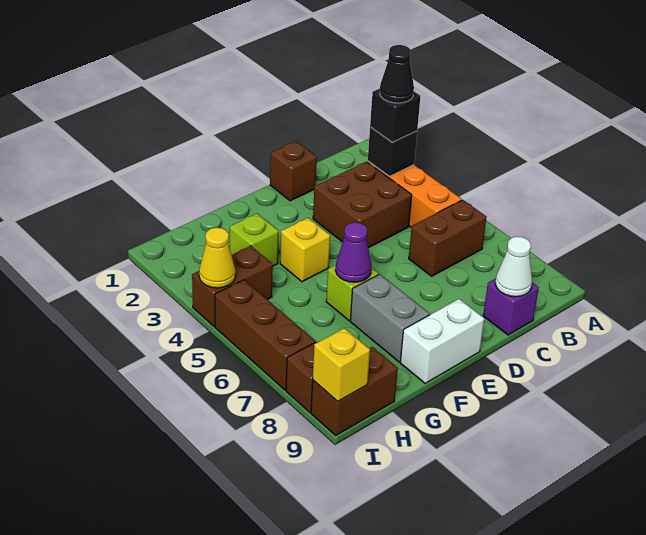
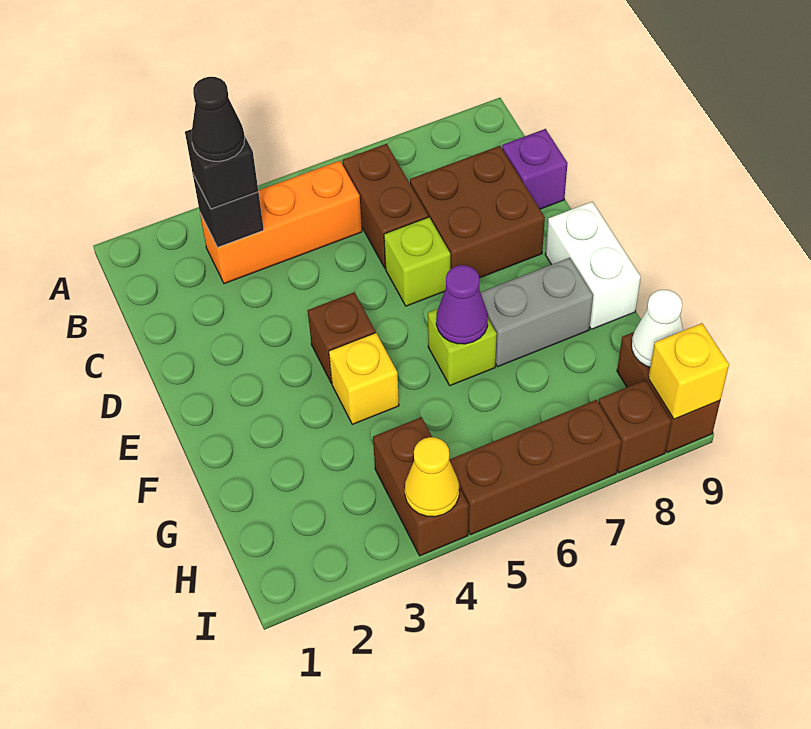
brown brick C3:D4 level 1 -> brown brick C7:D8 level 1
white cone C9 level 2 -> white cone H9 level 2
brown brick D1 level 1 -> brown brick E4 level 1
lime brick G3 level 1 -> lime brick D6 level 1

